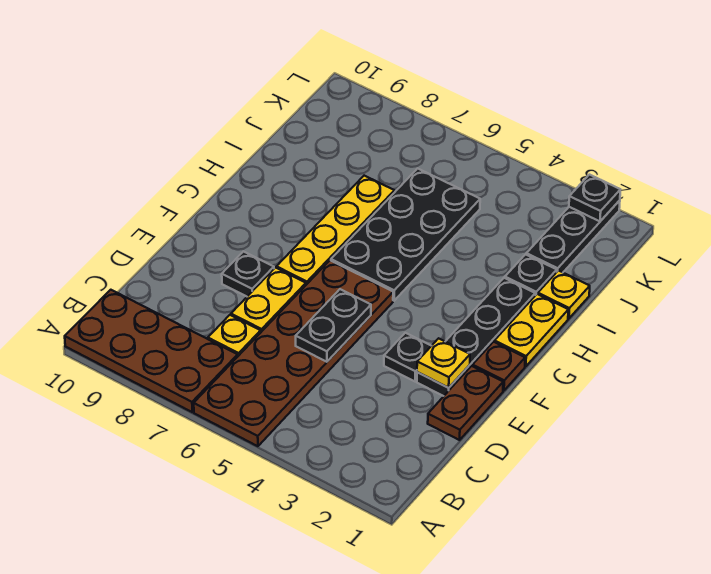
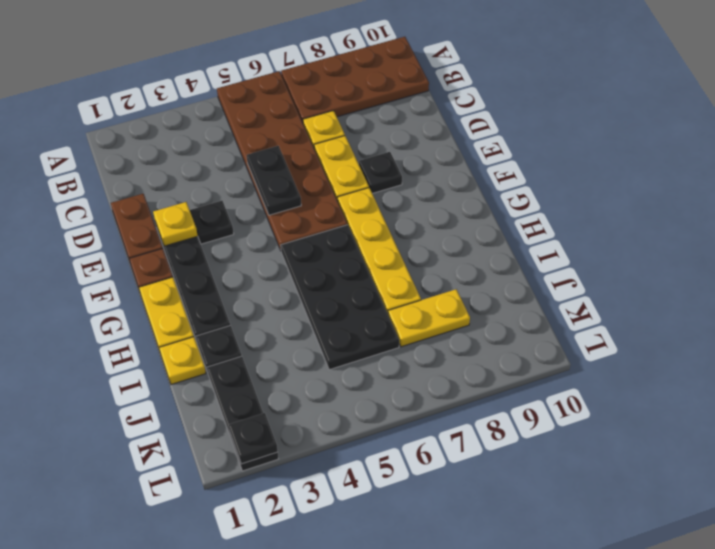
none -> yellow plate J7:J8 level 1

